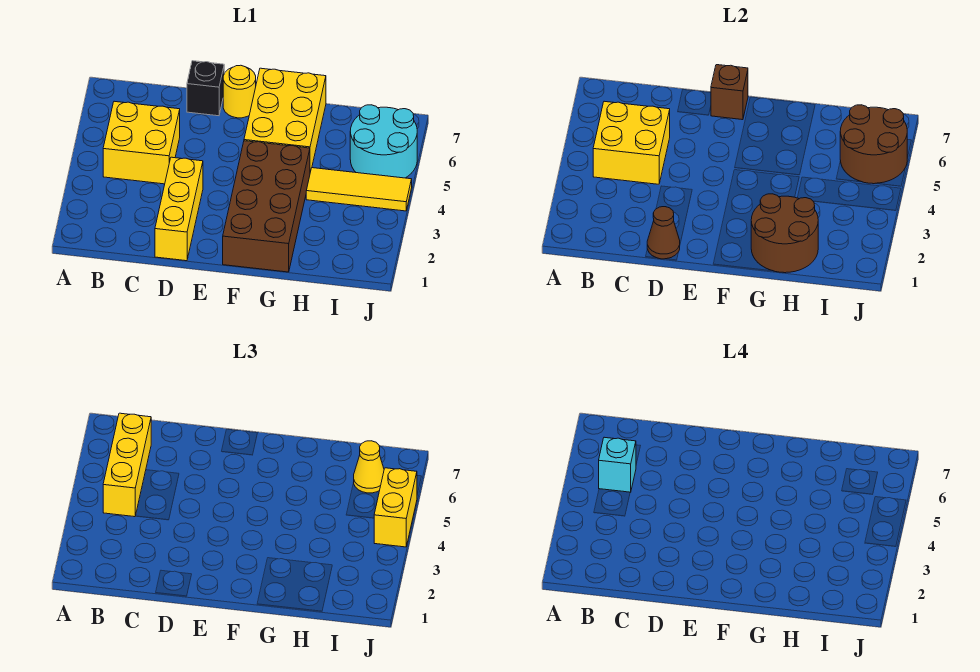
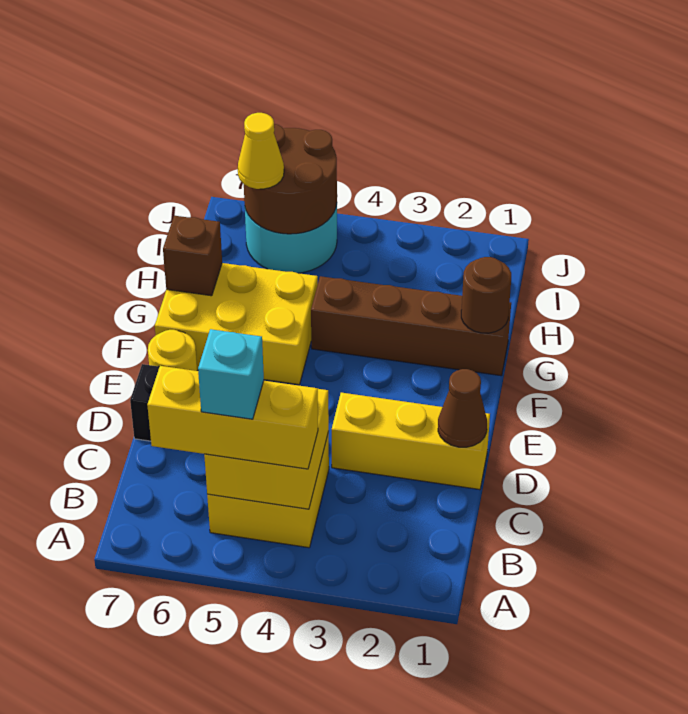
brown brick E7 level 2 -> brown brick G7 level 2
brown brick F1:G4 level 1 -> brown brick G1:G4 level 1
brown round brick G1:H2 level 2 -> brown round brick G1 level 2
yellow tile H4:J4 level 1 -> none
yellow brick J4:J5 level 3 -> none

